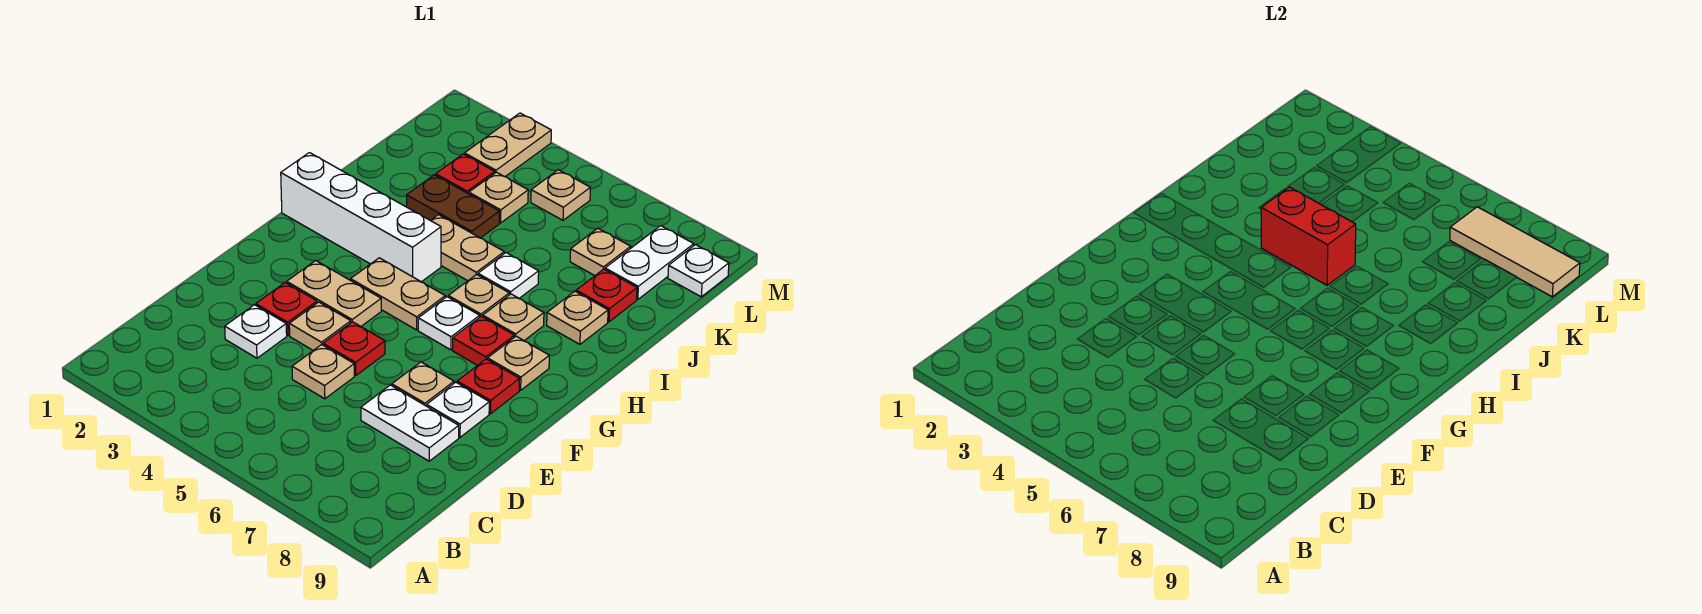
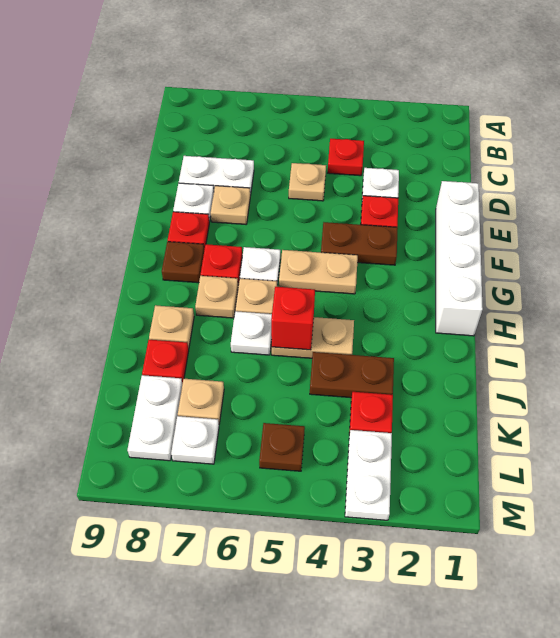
tan plate E4 level 1 -> none
red plate E5 level 1 -> red plate C4 level 1
tan plate F3:F4 level 1 -> brown plate F3:F4 level 1
tan plate G8 level 1 -> brown plate G8 level 1
white brick H1:H4 level 1 -> white brick E1:H1 level 1
red brick I4:I5 level 2 -> red brick I5 level 2
tan plate K4 level 1 -> none
tan plate L3:M3 level 1 -> white plate L3:M3 level 1
tan plate L5 level 1 -> brown plate L5 level 1
tan tile L7:L9 level 2 -> none
white plate L9 level 1 -> white plate L7 level 1

